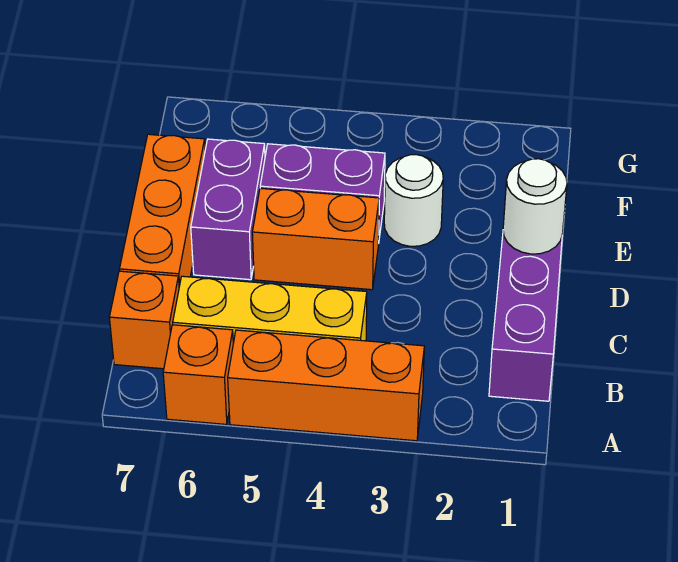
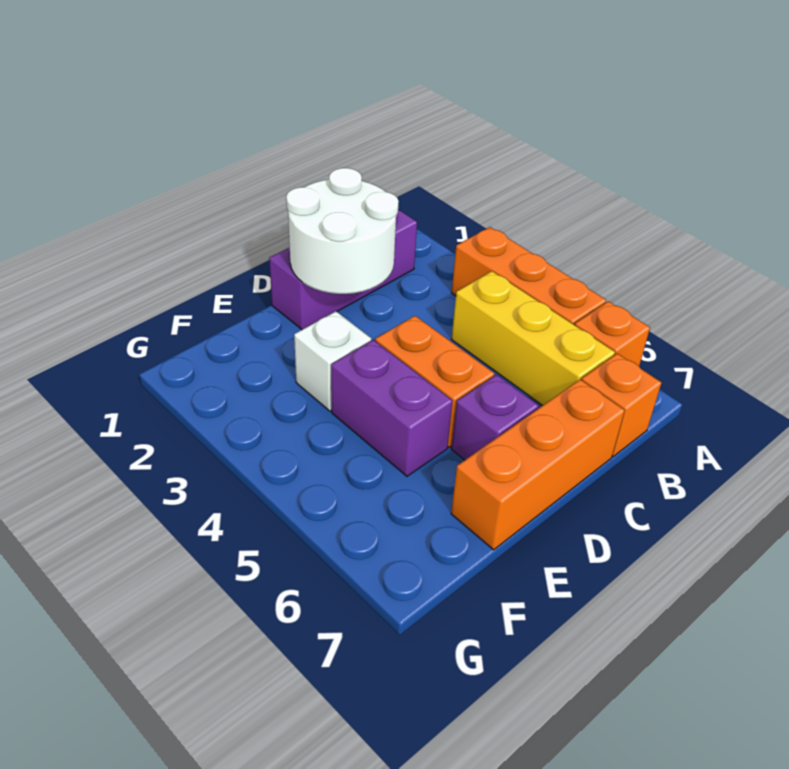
white round brick D1 level 2 -> white round brick C1:D2 level 2
purple brick D6:E6 level 1 -> purple brick D6 level 1
white round brick E3 level 1 -> white brick E3 level 1

